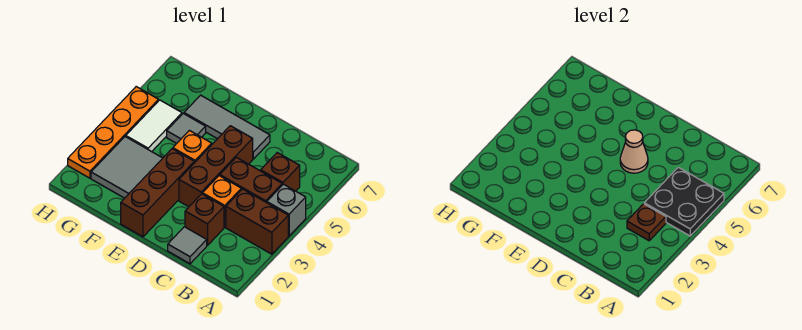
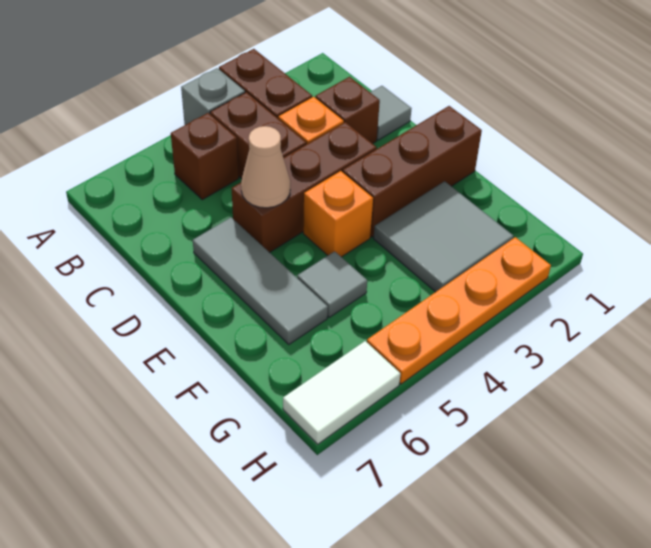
black plate A4:B5 level 2 -> none
brown plate B3 level 2 -> none
white tile G4:G5 level 1 -> white tile H6:H7 level 1

